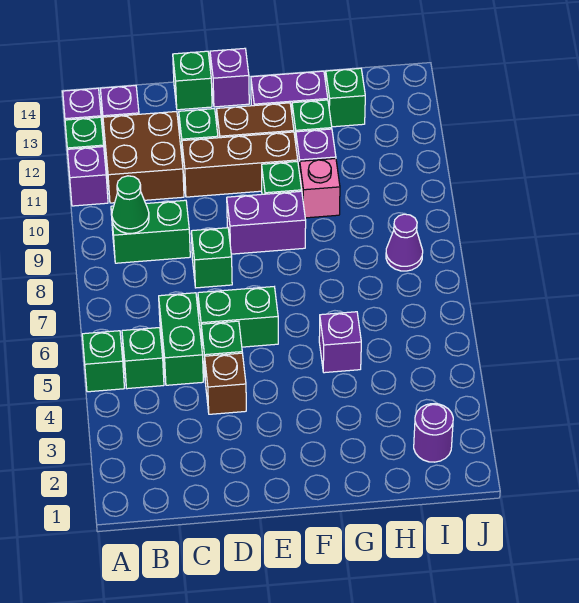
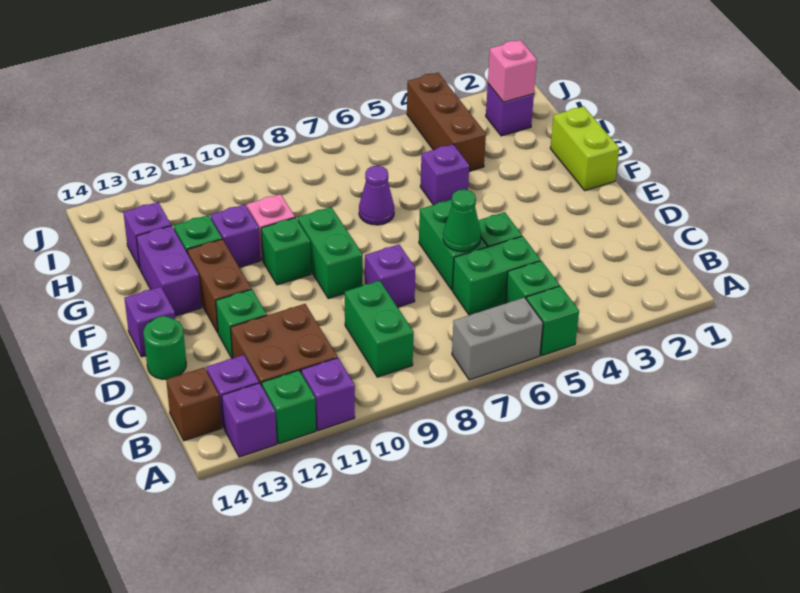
none -> grey brick A6:A7 level 1
green cone B9 level 2 -> green cone D6 level 2
brown brick D4 level 1 -> brown brick B14 level 1
green brick D8 level 1 -> purple brick D8 level 1
brown brick D11:F11 level 1 -> brown brick H4:J4 level 1
green brick D14 level 1 -> green round brick D14 level 1
purple brick E9:F9 level 1 -> green brick E9:F9 level 1
none -> lime brick F1:G1 level 1
green brick H13 level 1 -> purple brick H13 level 1
purple round brick I2 level 1 -> purple brick I2 level 1
none -> pink brick I2 level 2
purple cone I8 level 1 -> purple cone G7 level 1

